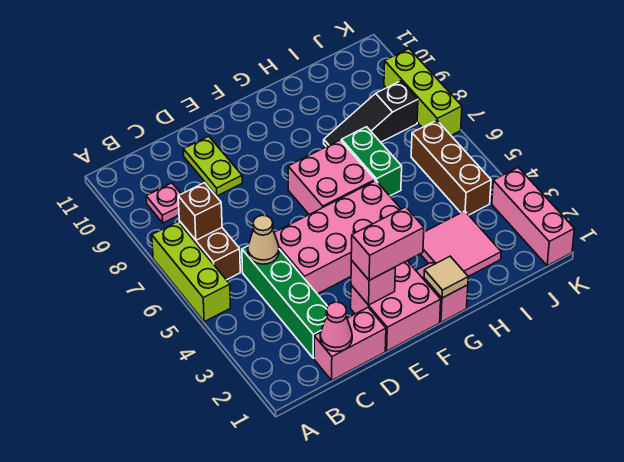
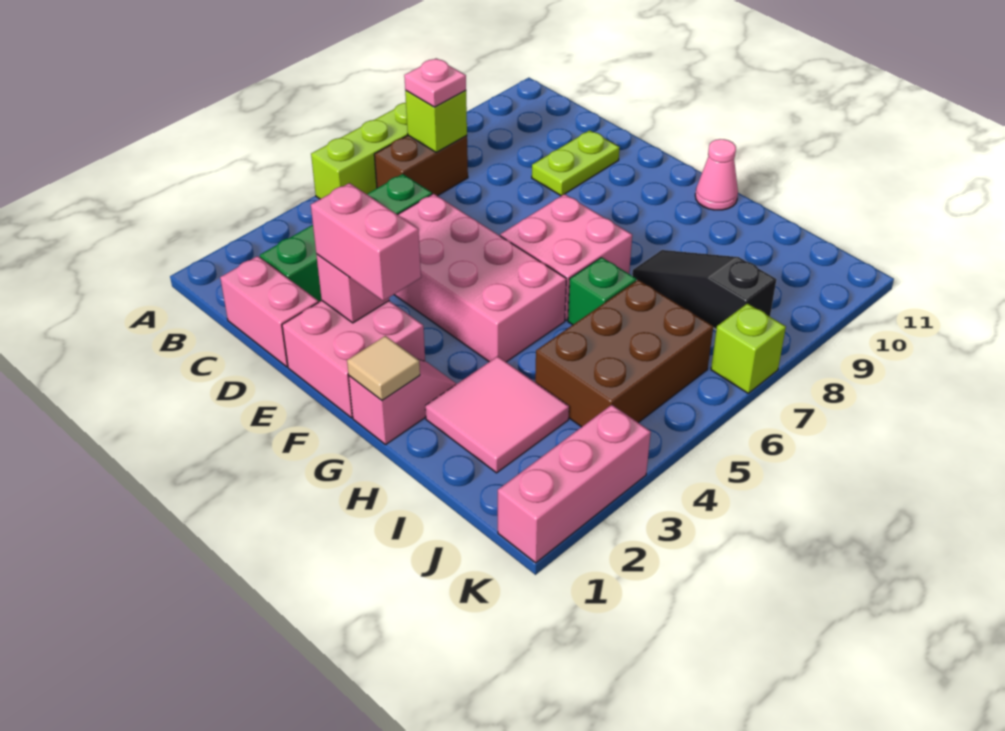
brown brick B7 level 2 -> lime brick B7 level 2
pink plate B9 level 1 -> pink plate B7 level 3
pink cone C1 level 2 -> pink cone G11 level 1
tan cone C5 level 2 -> none
green brick H6:H7 level 1 -> green brick H6 level 1
brown brick J4:J6 level 1 -> brown brick I4:J6 level 1
lime brick K7:K9 level 1 -> lime brick K7 level 1

